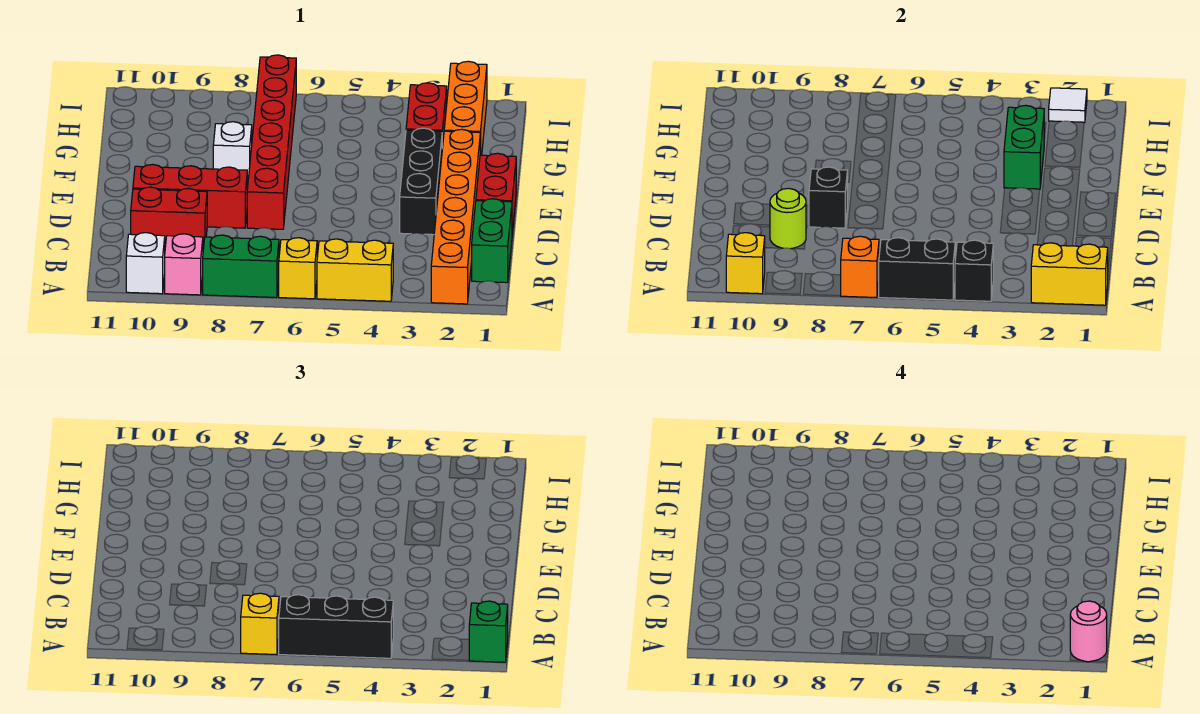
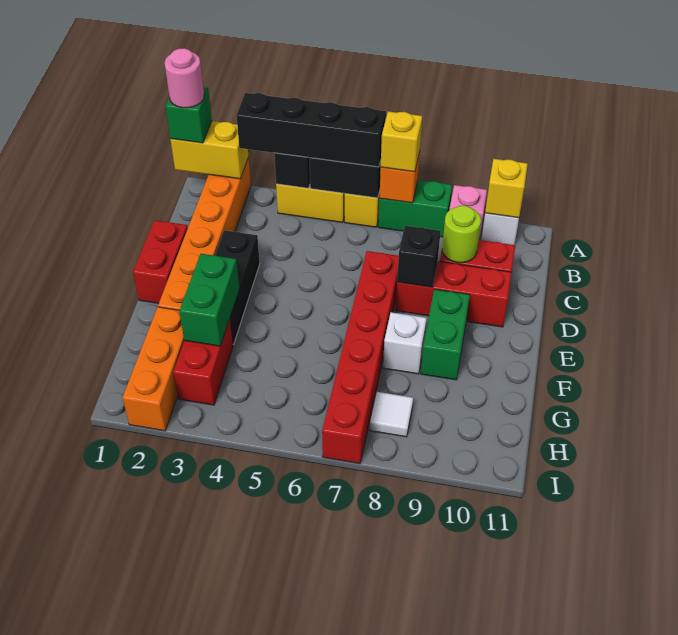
black brick A4:A6 level 3 -> black brick A3:A6 level 3
green brick B1:C1 level 1 -> green brick E9:F9 level 1
white tile I2 level 2 -> white tile H8 level 1

